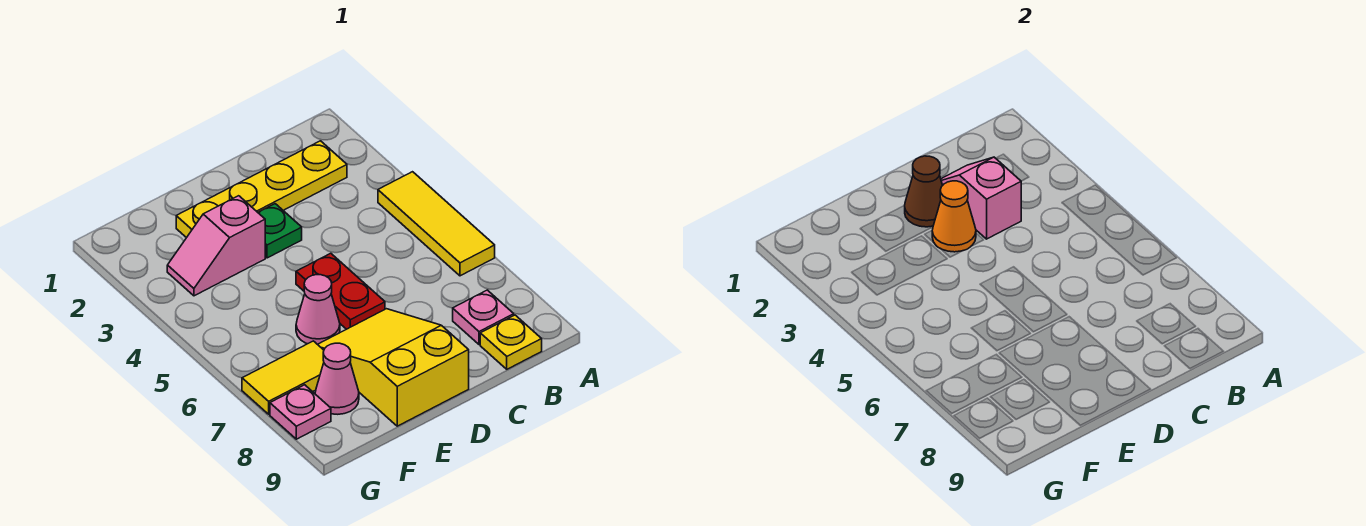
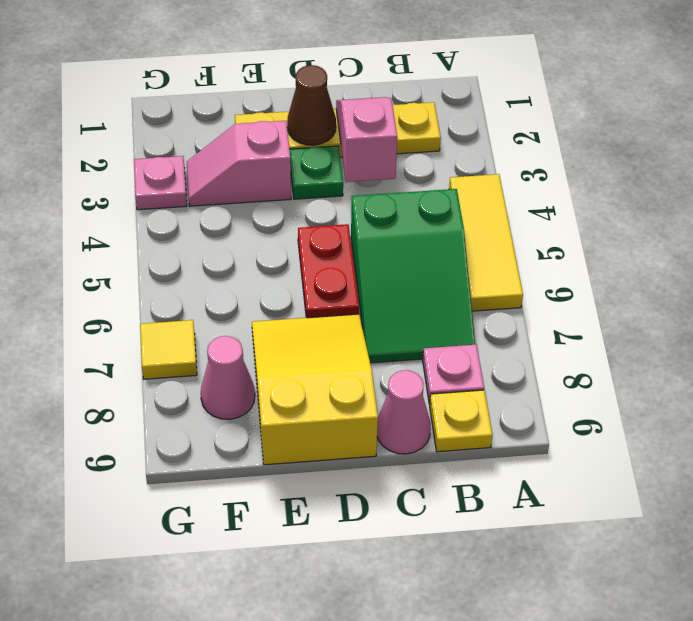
none -> green slope B5:C7 level 1 top 5
orange cone D3 level 2 -> none
pink cone E6 level 1 -> pink cone C9 level 1
yellow tile F7:G7 level 1 -> yellow tile G7 level 1
pink plate G8 level 1 -> pink plate G3 level 1

